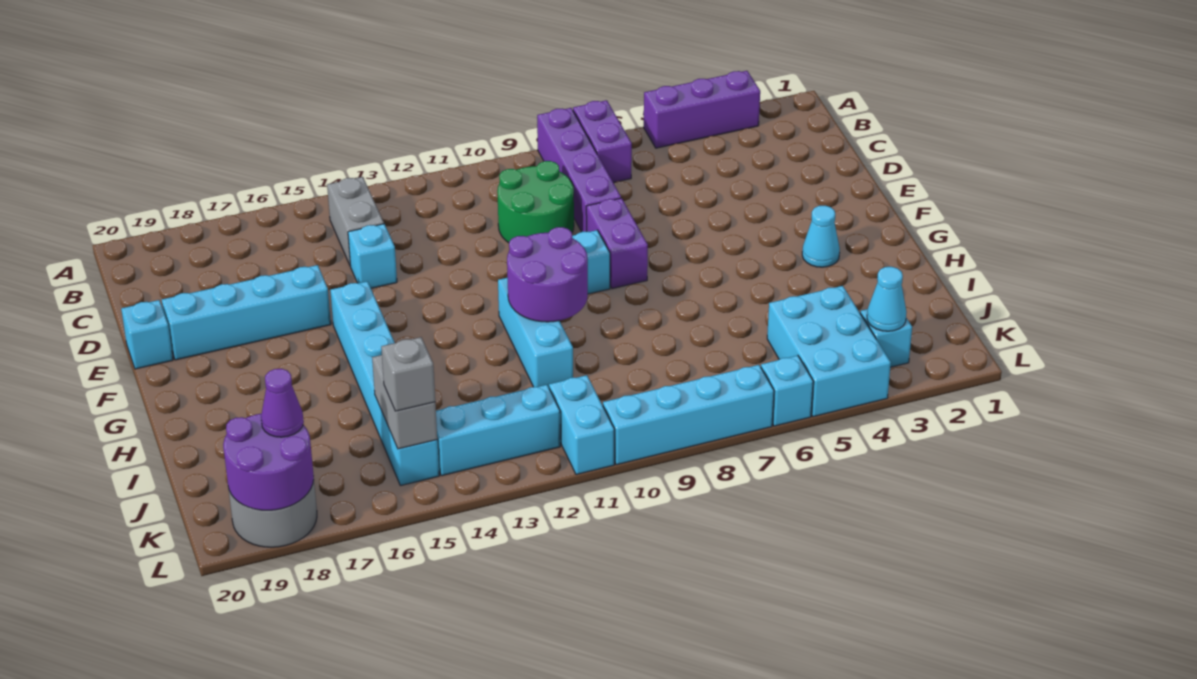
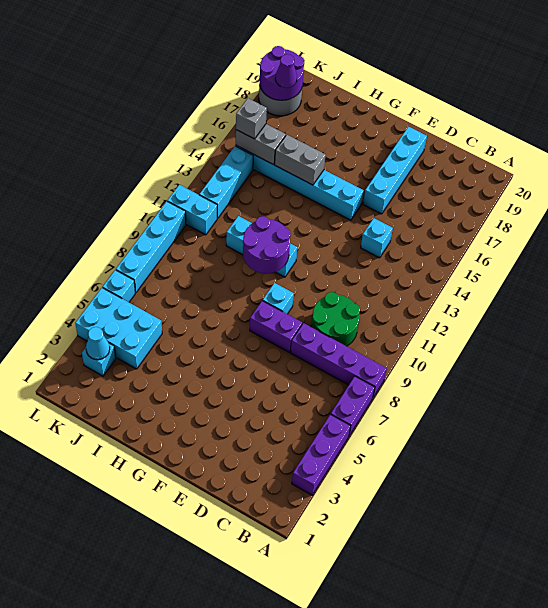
purple brick A7:B7 level 1 -> purple brick A6:A7 level 1
grey brick B14:C14 level 1 -> grey brick H15:I15 level 2
cyan brick E20 level 1 -> none
cyan cone G3 level 1 -> none

